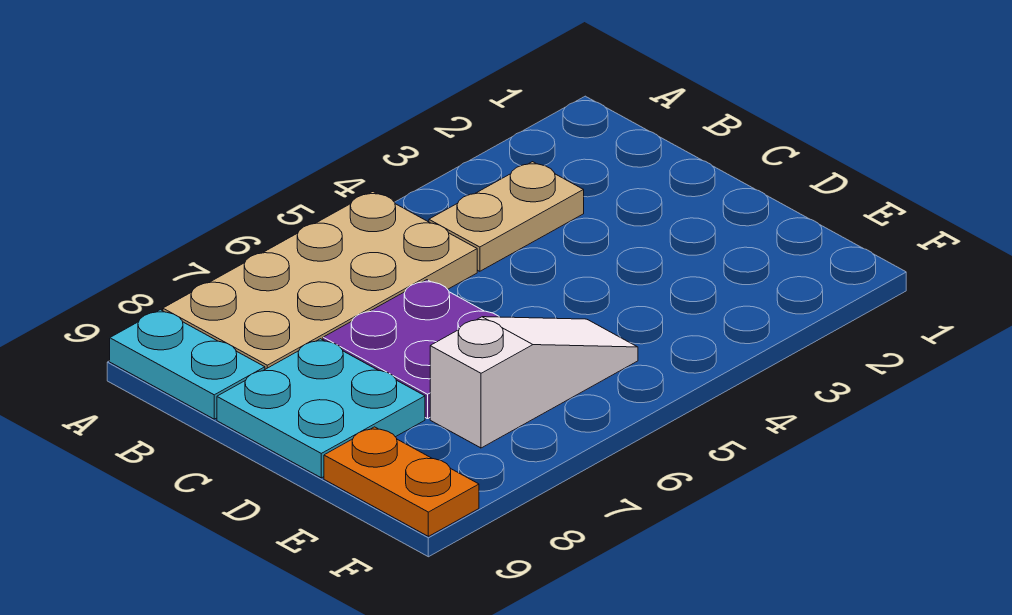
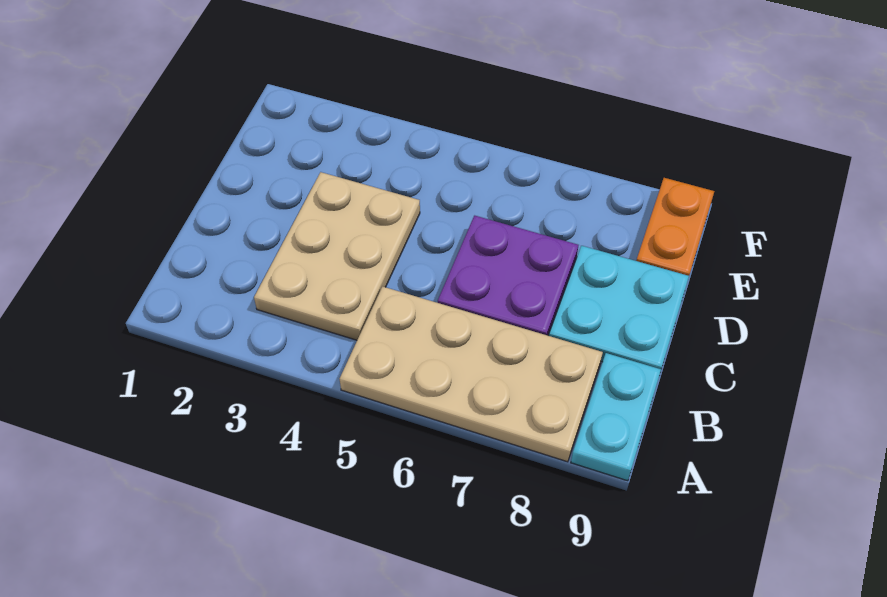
tan plate B3:B4 level 1 -> tan plate B3:D4 level 1
white slope E5:E7 level 1 top 7 -> none

